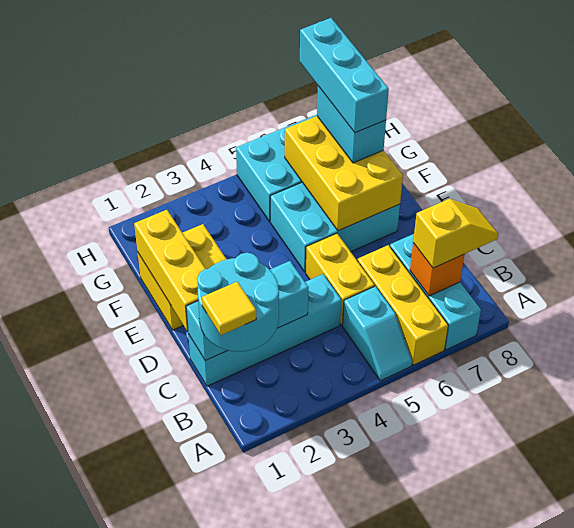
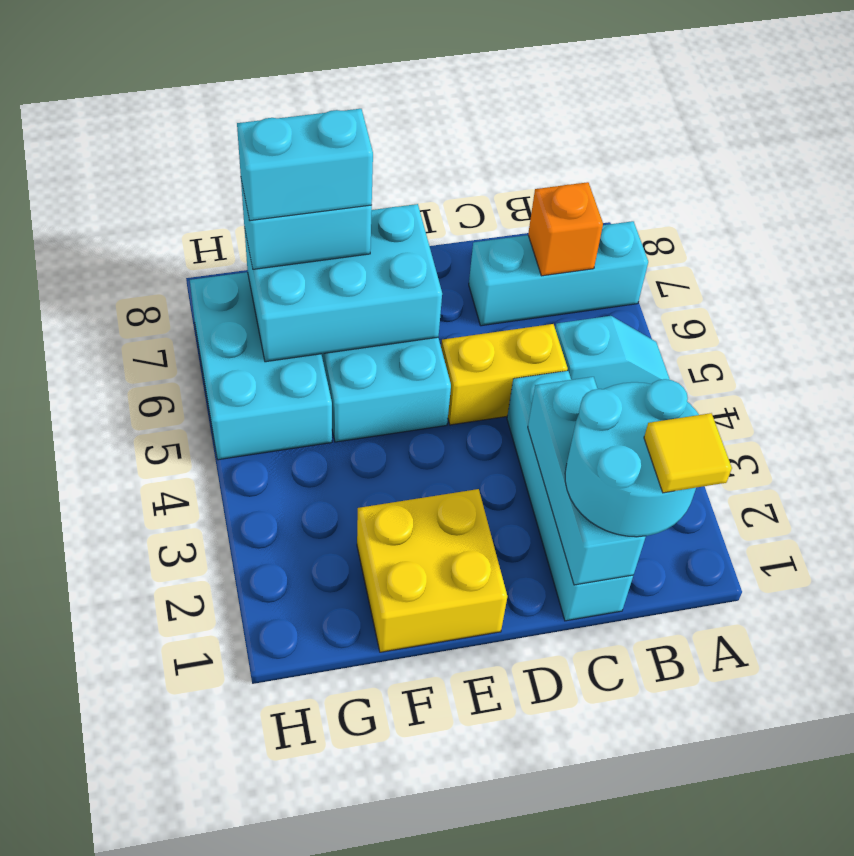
yellow brick A6:C6 level 1 -> none
yellow slope B7:B8 level 3 top 7 -> none
yellow brick D1:F1 level 2 -> none
yellow brick E6:G7 level 2 -> cyan brick E6:G7 level 2
cyan brick F7:H7 level 4 -> cyan brick F7:G7 level 4

